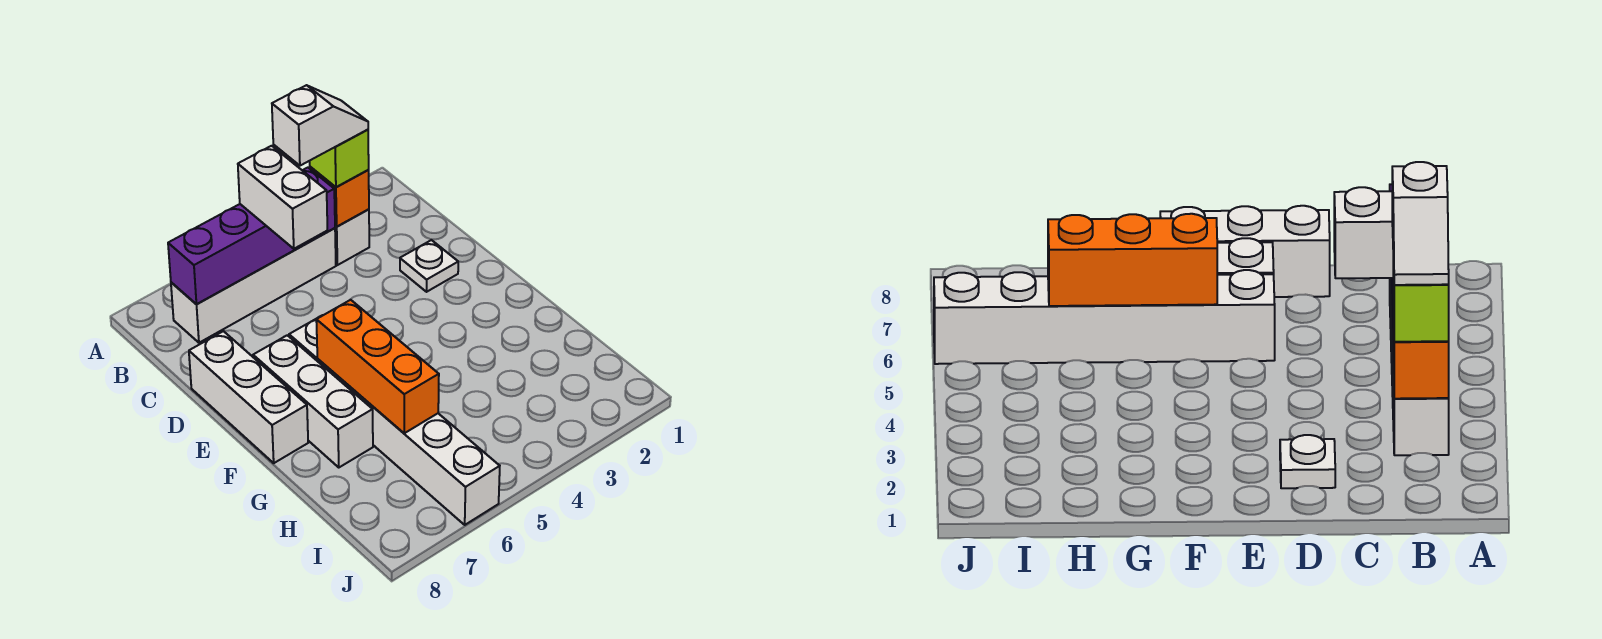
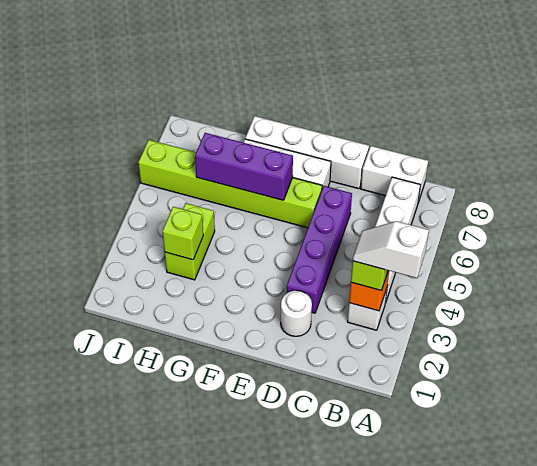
white slope B3:B4 level 4 top 4 -> white slope A3:B3 level 4 top A
purple brick B4:B7 level 2 -> purple brick D3:D6 level 1
white brick B5:C5 level 3 -> white brick B8:C8 level 1
white plate D2 level 1 -> white round brick D2 level 1
white brick D8:F8 level 1 -> white brick D8:G8 level 1
white brick E6:J6 level 1 -> lime brick E6:J6 level 1
orange brick F6:H6 level 2 -> purple brick F6:H6 level 2
none -> lime brick H3:H4 level 1
none -> lime brick H3 level 2

